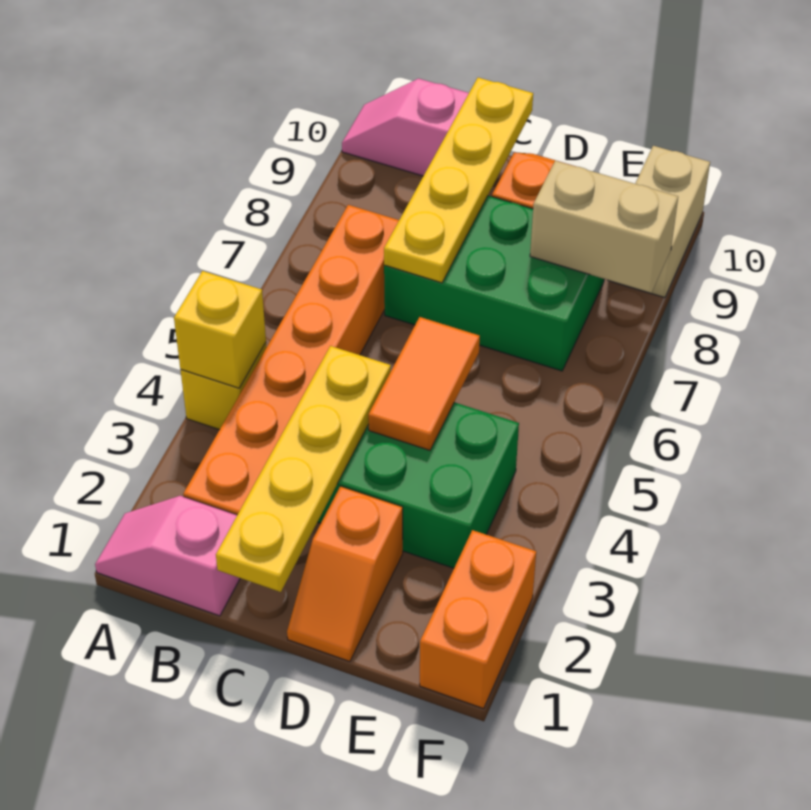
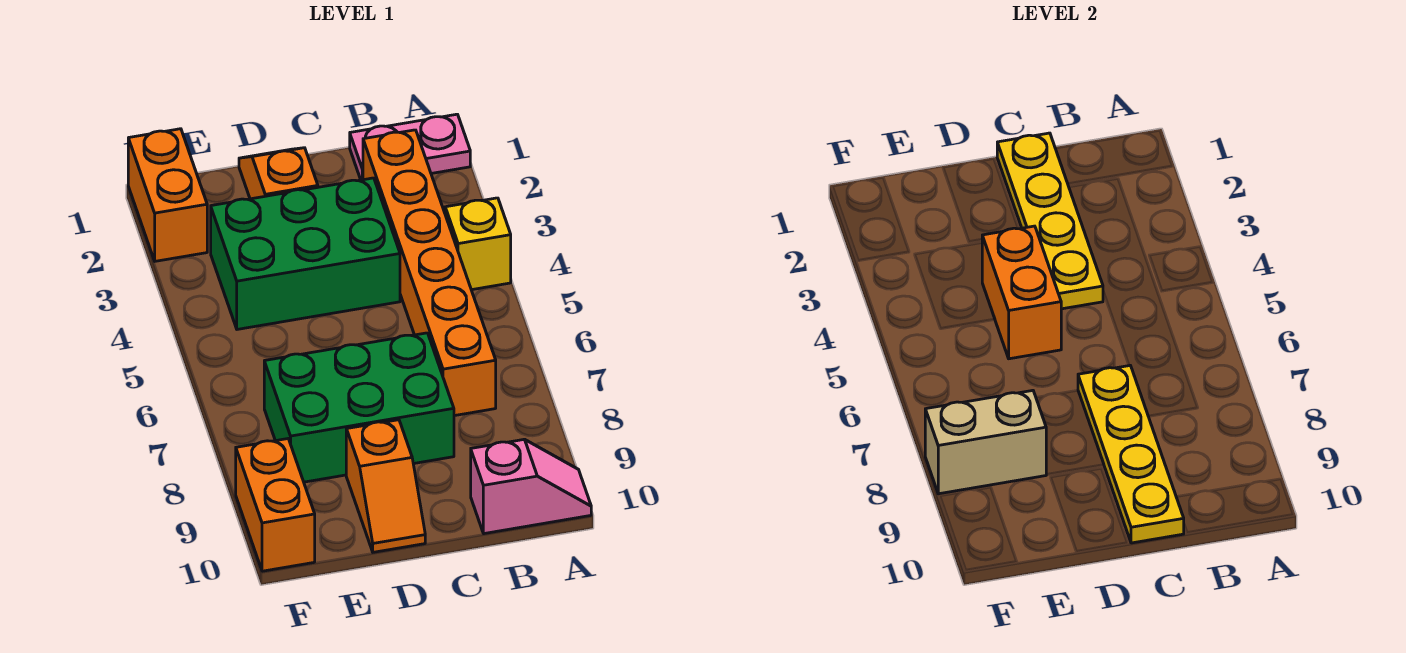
pink slope A1:B1 level 1 top B -> pink plate A1:B1 level 1
yellow brick A4 level 2 -> none
orange tile D4:D5 level 2 -> orange brick D4:D5 level 2
tan brick F9:F10 level 1 -> orange brick F9:F10 level 1

